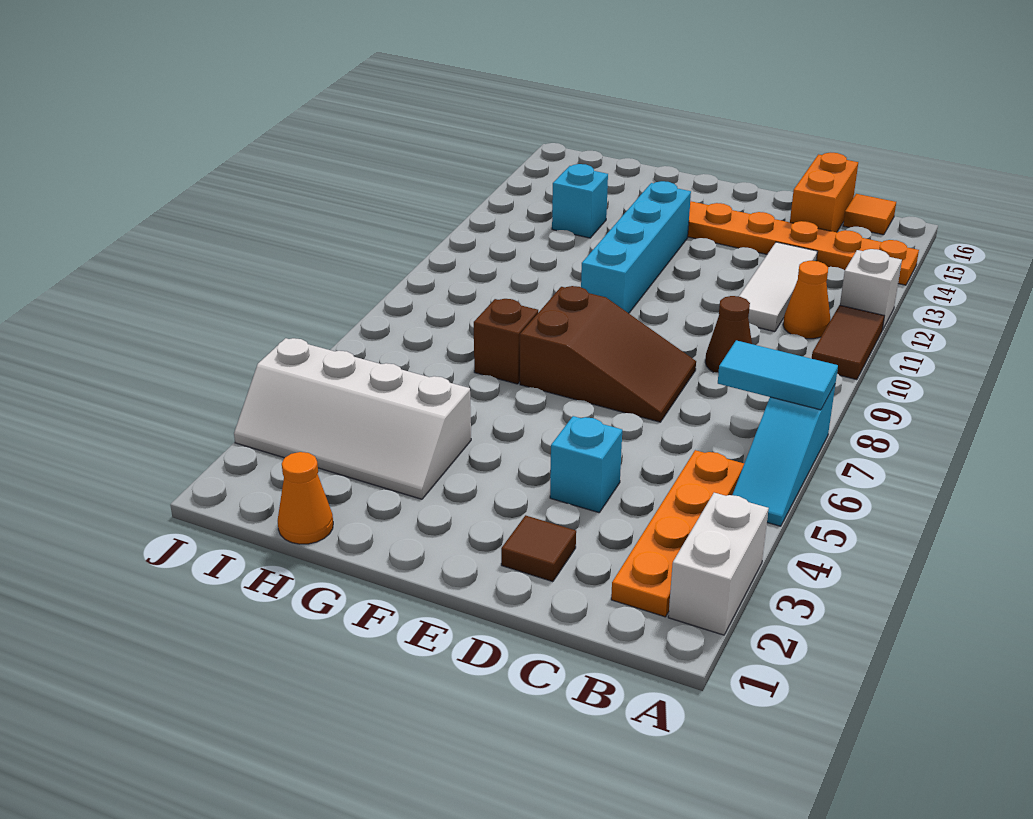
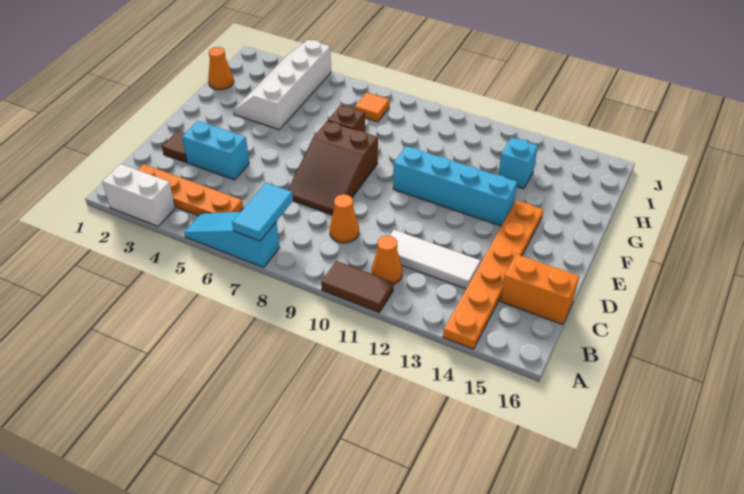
white brick A12 level 1 -> none
orange tile B16 level 1 -> orange tile I7 level 1
brown cone C9 level 1 -> orange cone C9 level 1
cyan brick D4 level 1 -> cyan brick D3:D4 level 1

